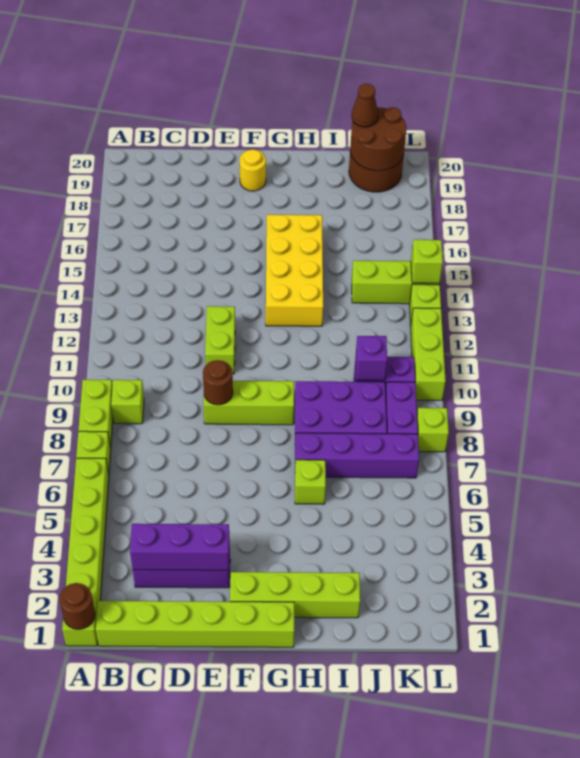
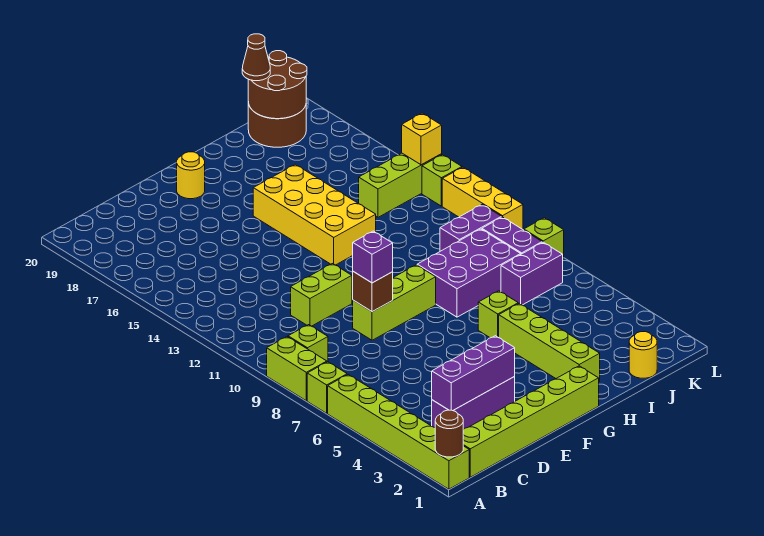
brown round brick E9 level 2 -> brown brick E9 level 2
lime brick E11:E12 level 1 -> lime brick D11:E11 level 1
lime brick F2:I2 level 1 -> lime brick H2:H5 level 1
purple brick H7:K7 level 1 -> purple brick J7:K7 level 1
none -> yellow round brick J1 level 1
purple brick J10 level 2 -> purple brick E9 level 3
lime brick L10:L12 level 1 -> yellow brick L10:L12 level 1
lime brick L14 level 2 -> yellow brick L14 level 2

